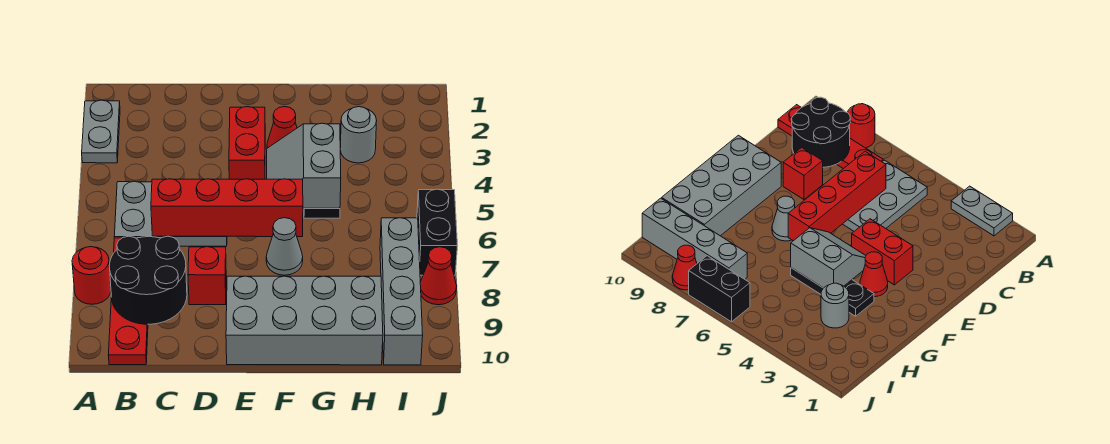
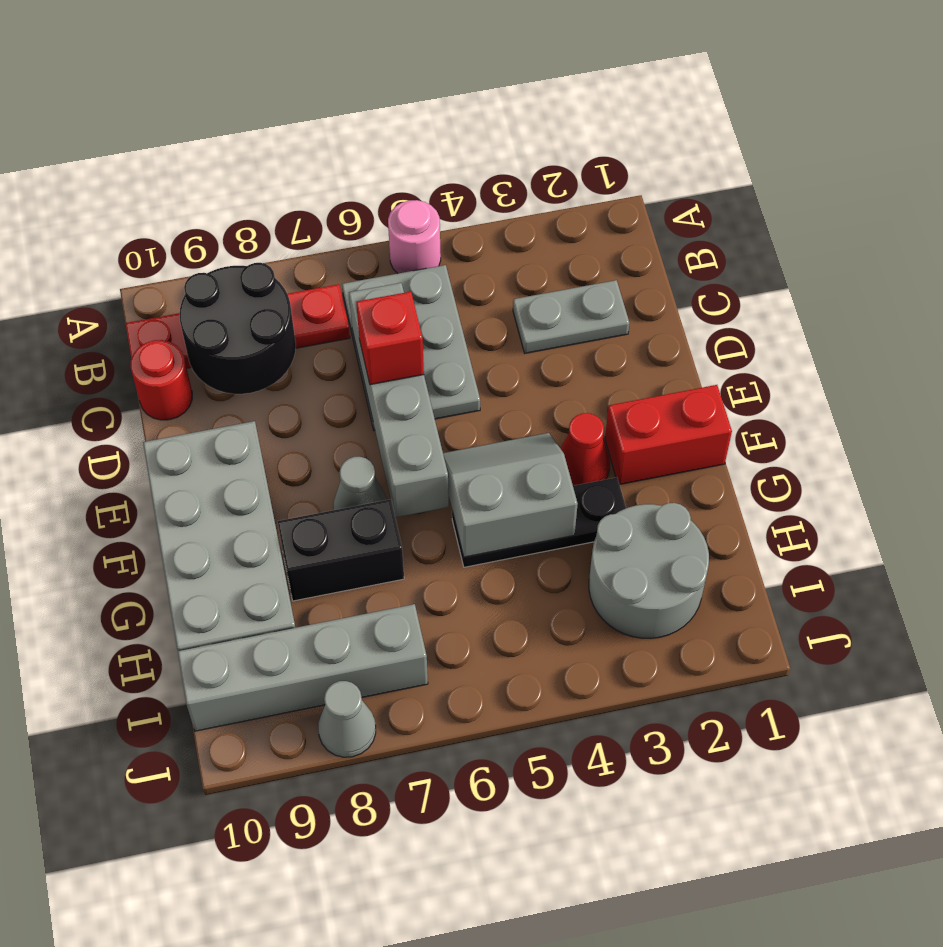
grey plate A2:A3 level 1 -> grey plate C2:C3 level 1
none -> pink round brick A5 level 1
red round brick A8 level 1 -> red round brick C10 level 1
red brick C6:F6 level 2 -> grey brick C6:F6 level 2
red brick D8 level 1 -> red brick D6 level 3
red brick E3:E4 level 1 -> red brick F1:F2 level 1
grey round brick H3 level 1 -> grey round brick H2:I3 level 1
black brick J6:J7 level 1 -> black brick G7:G8 level 1
red cone J8 level 1 -> grey cone J8 level 1

